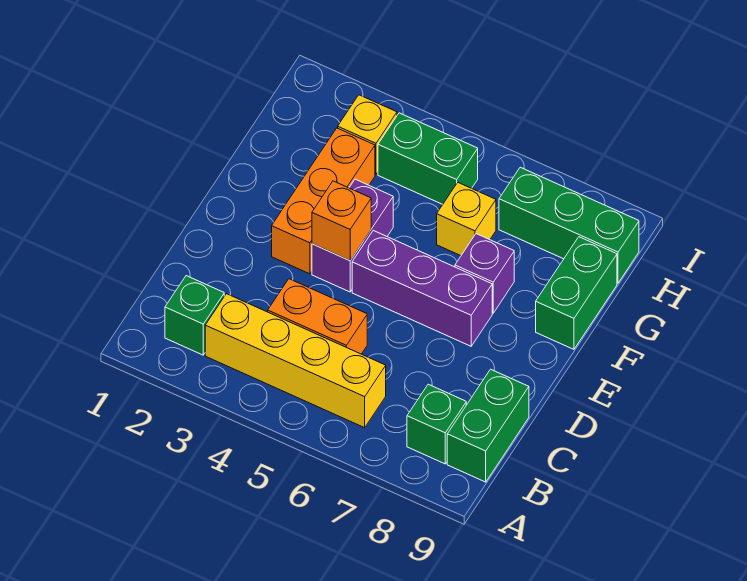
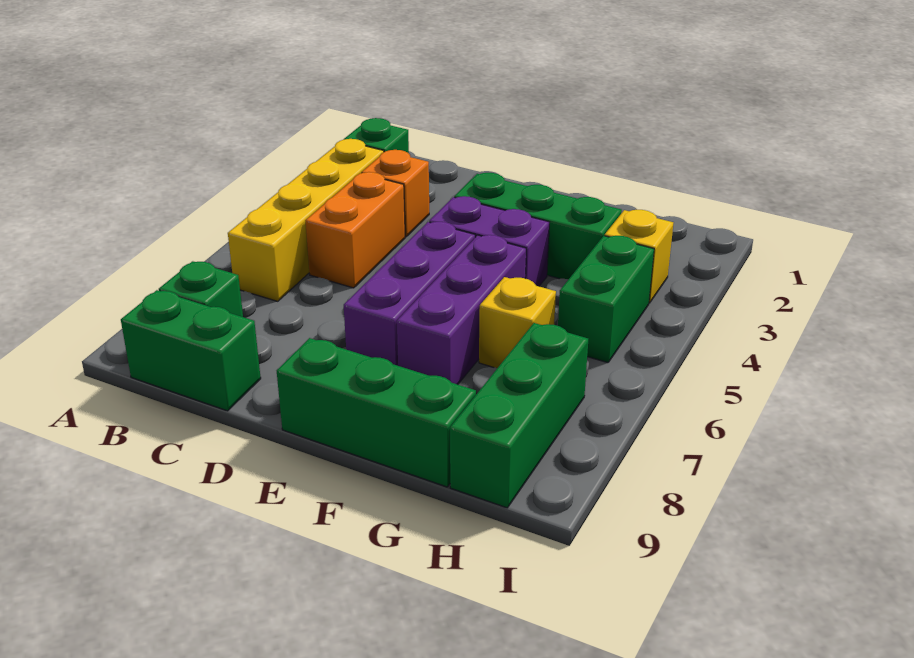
orange brick E3:G3 level 1 -> green brick E3:G3 level 1
orange brick E4 level 2 -> orange brick C3 level 1
purple brick F7 level 1 -> purple brick F5:F7 level 1
green brick F9:G9 level 1 -> green brick E9:G9 level 1

